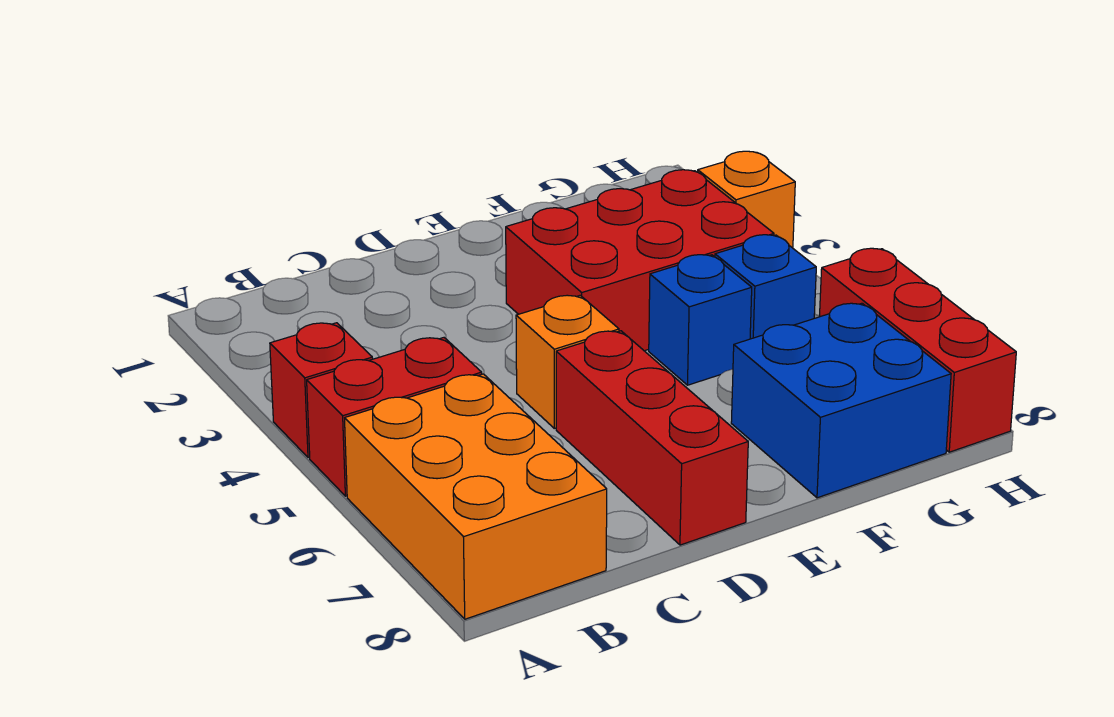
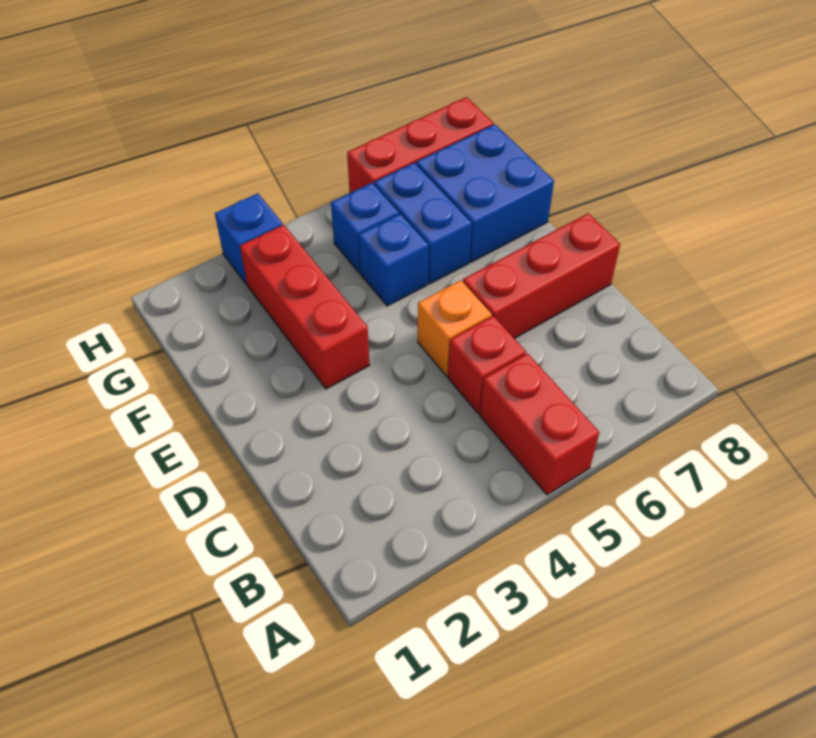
red brick A4 level 1 -> red brick C5 level 1
orange brick A6:B8 level 1 -> none
red brick E3:G4 level 1 -> red brick E3:G3 level 1
none -> blue brick F6:G6 level 1
orange brick H3 level 1 -> blue brick H3 level 1

